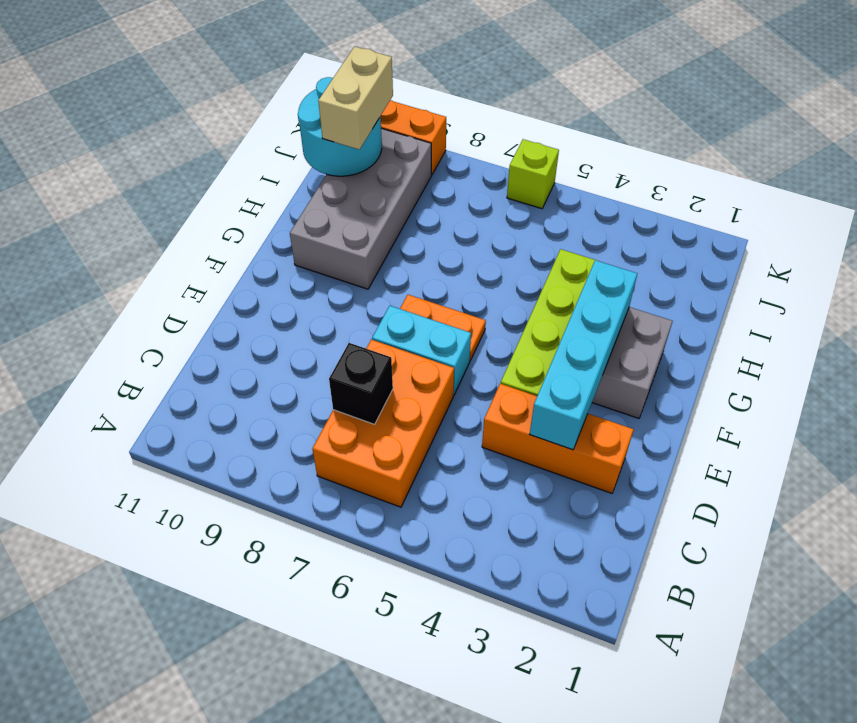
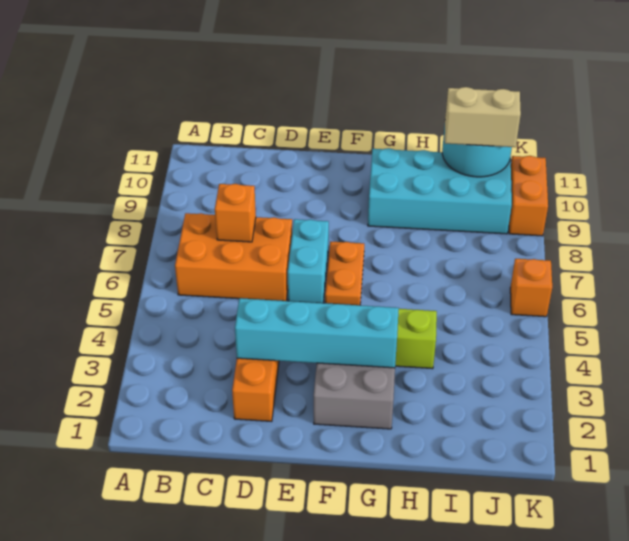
black brick C7 level 2 -> orange brick C7 level 2
grey brick G9:J10 level 1 -> cyan brick G9:J10 level 1
lime brick K6 level 1 -> orange brick K6 level 1

